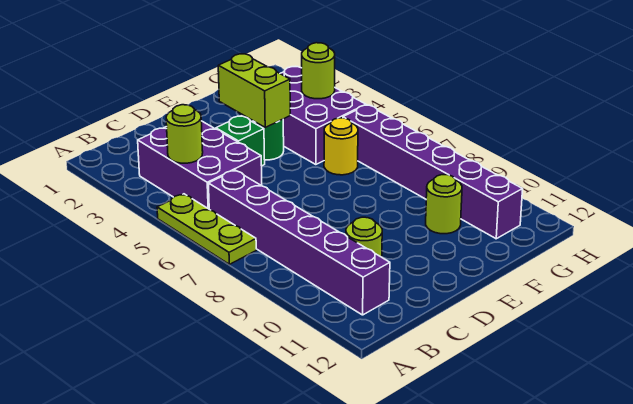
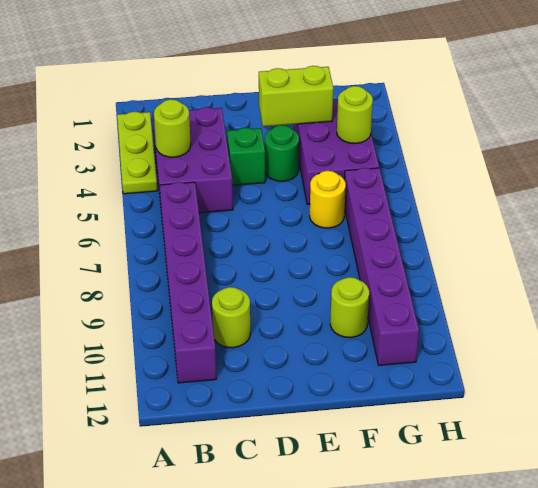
lime plate A5:A7 level 1 -> lime plate A2:A4 level 1
lime brick E3:E4 level 2 -> lime brick E3:F3 level 2

